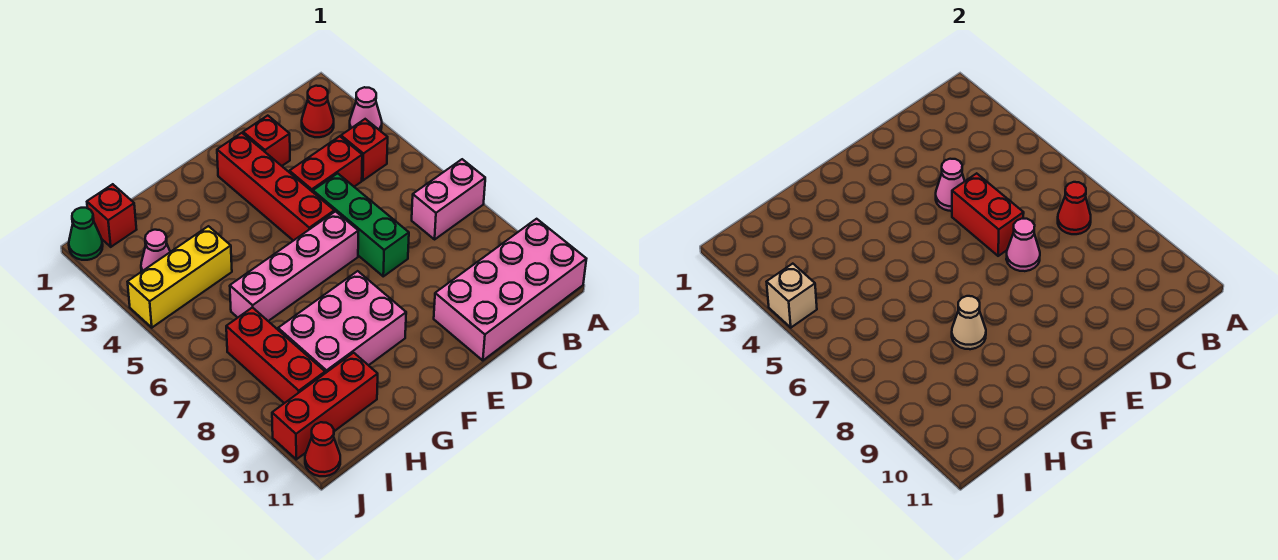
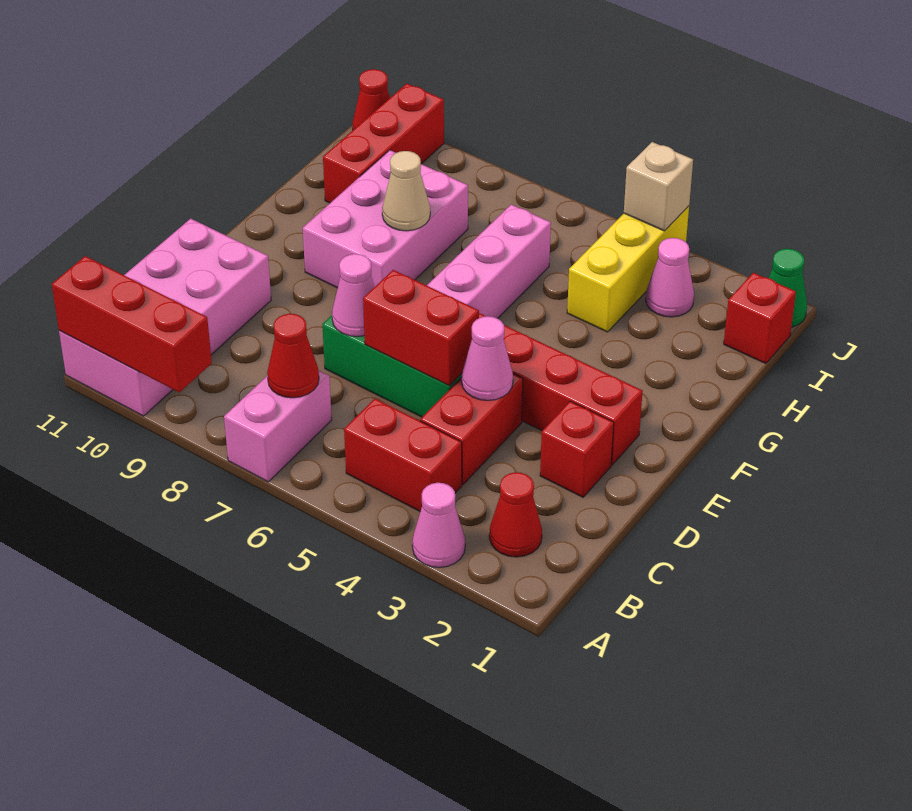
red brick B4 level 1 -> red brick B4:B5 level 1
red brick I7:I9 level 1 -> red brick A9:A11 level 2

